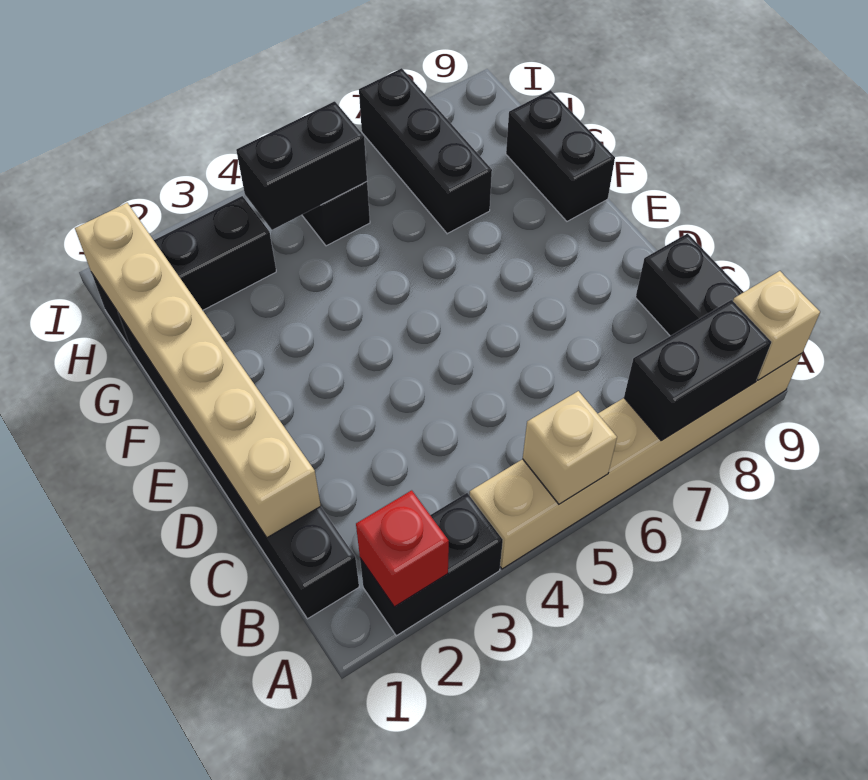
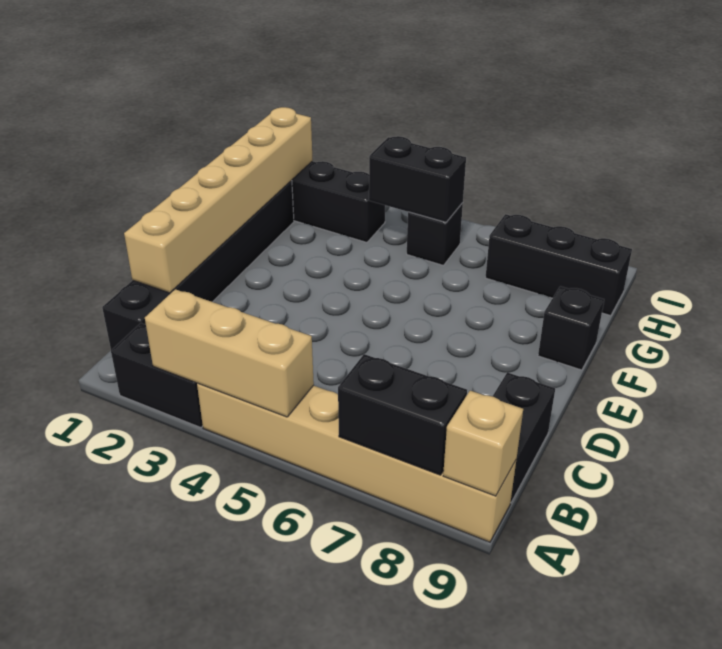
red brick A2 level 2 -> none
tan brick A5 level 2 -> tan brick A3:A5 level 2
black brick F9:G9 level 1 -> black brick F9 level 1
black brick G7:I7 level 1 -> black brick H7:H9 level 1

